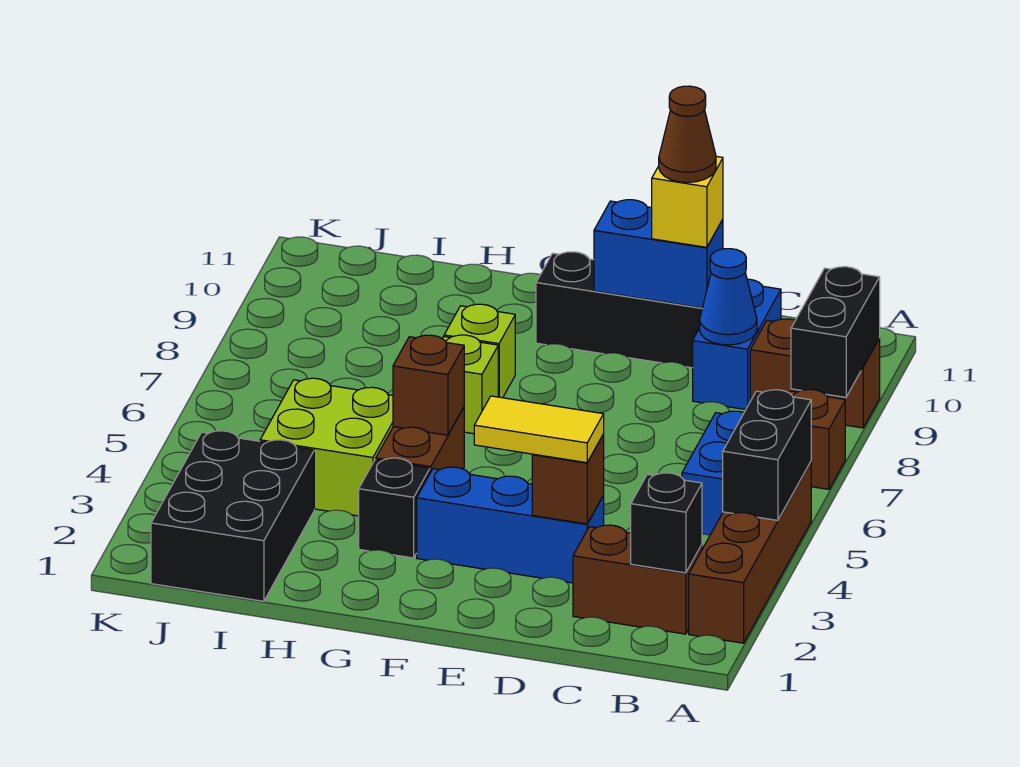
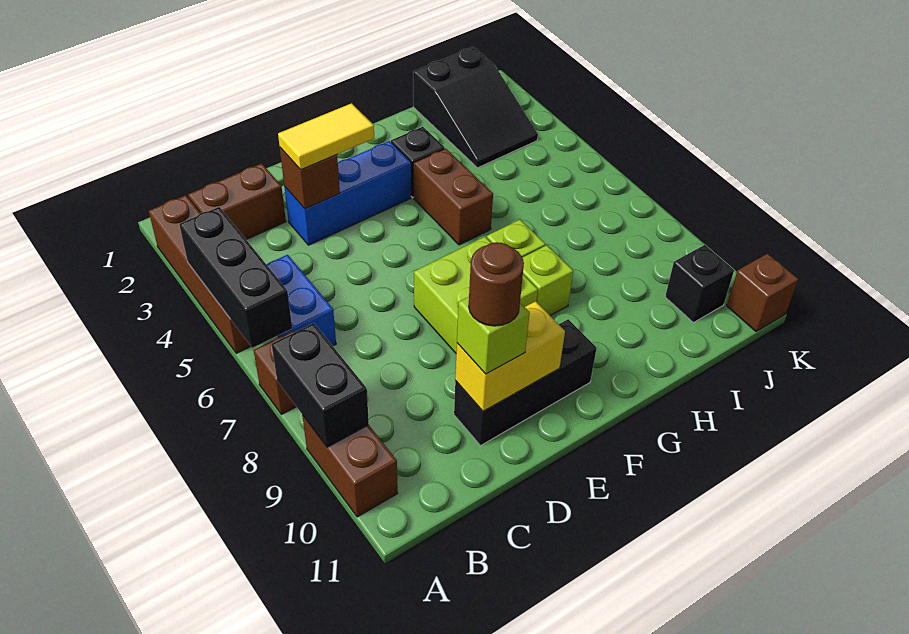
black brick A4:A5 level 2 -> black brick A4:A6 level 2
brown brick A9:B9 level 1 -> brown brick A9:A10 level 1
black brick B2 level 2 -> black brick J10 level 1
blue brick C9:C10 level 1 -> none
blue cone C9 level 2 -> none
blue brick D10:E10 level 2 -> yellow brick D10:E10 level 2
yellow brick D10 level 3 -> lime brick D10 level 3
brown cone D10 level 4 -> brown round brick D10 level 4
brown brick G5 level 2 -> brown brick K11 level 1
lime brick H4:I5 level 1 -> lime brick E7:F8 level 1
black brick I1:J3 level 1 -> black slope I1:J3 level 1 top 1

